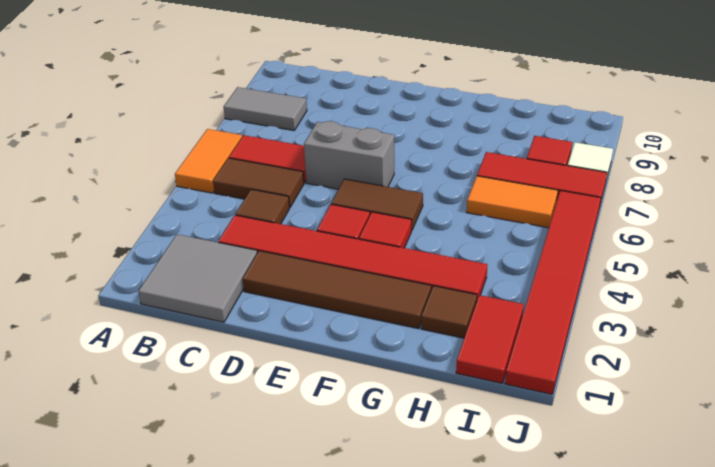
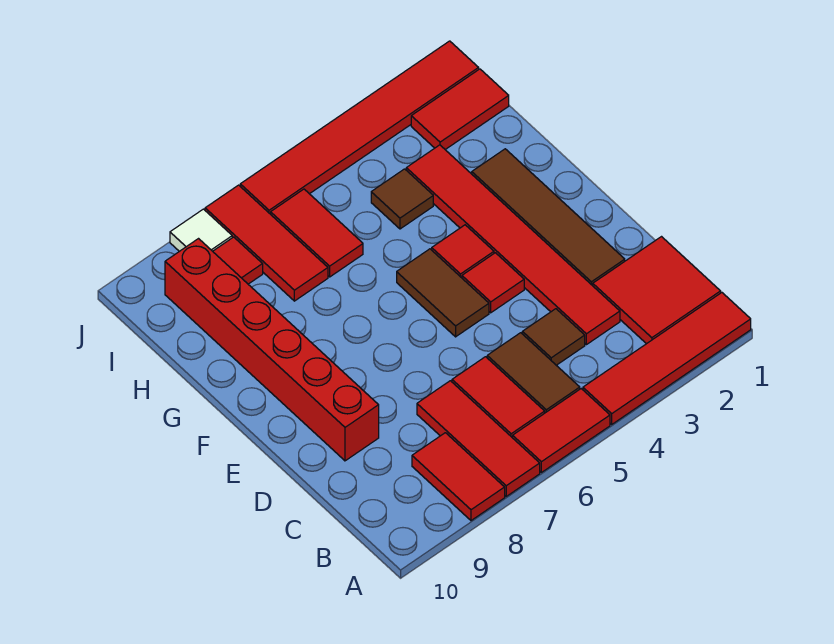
none -> red tile A1:A4 level 1
orange tile A5:A6 level 1 -> red tile A5:A6 level 1
none -> red tile A7:C7 level 1
grey tile A8:B8 level 1 -> red tile A8:B8 level 1
grey tile B1:C2 level 1 -> red tile B1:C2 level 1
grey brick D6:E6 level 1 -> none
none -> red brick D9:I9 level 1
brown tile H2 level 1 -> brown tile H4 level 1
orange tile H6:I6 level 1 -> red tile H6:I6 level 1

